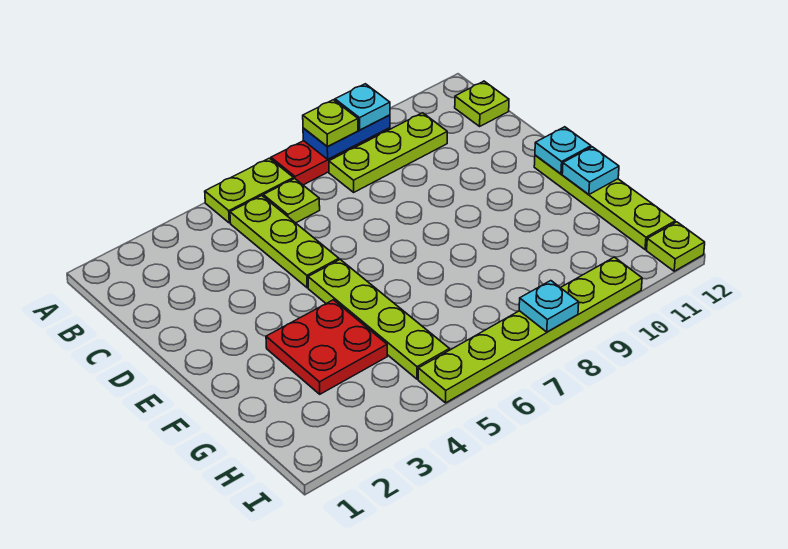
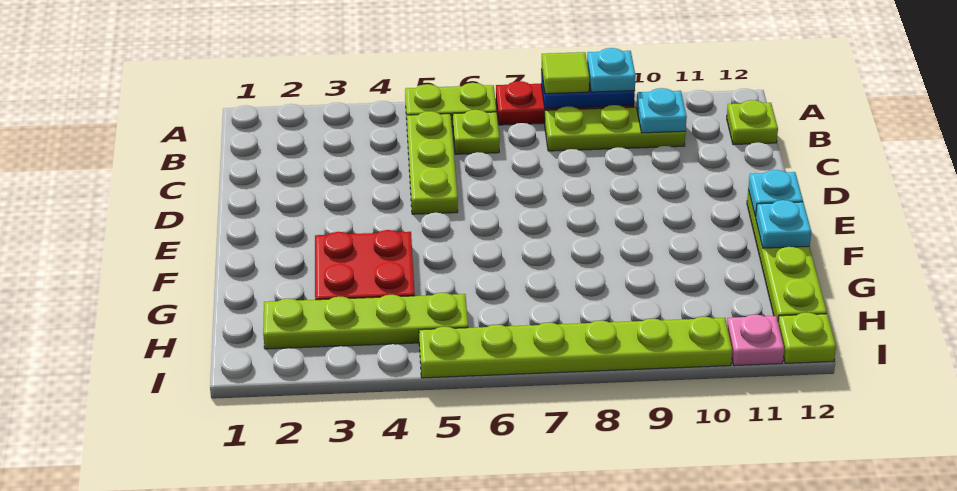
lime plate A8 level 3 -> lime tile A8 level 3
lime plate E5:H5 level 1 -> lime plate H2:H5 level 1
cyan plate I8 level 2 -> cyan plate B10 level 2
none -> pink plate I11 level 1

